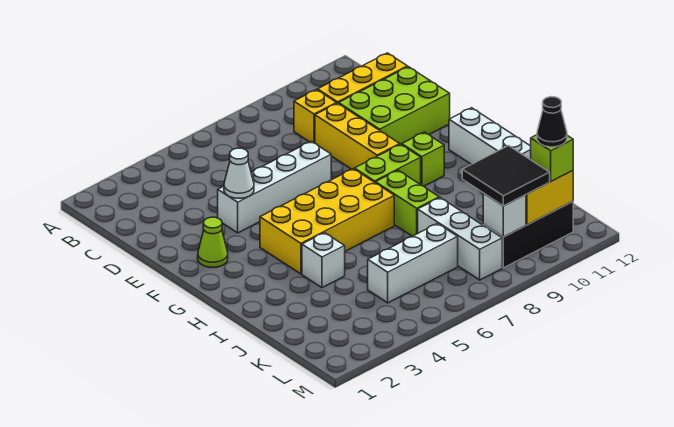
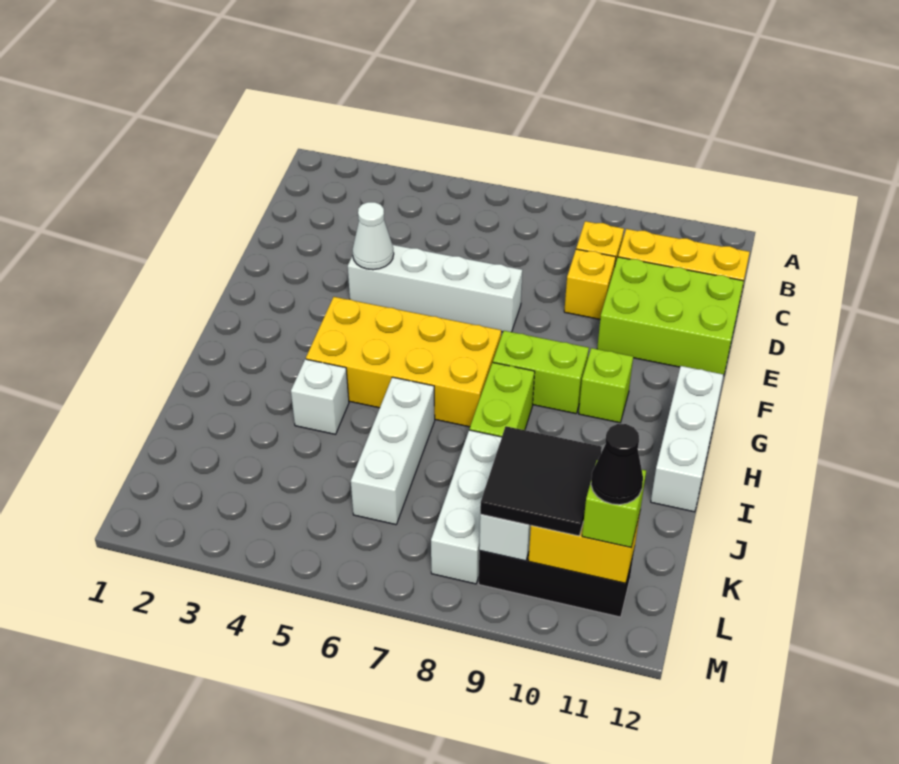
yellow brick D9:F9 level 1 -> yellow brick D9 level 1
lime cone F2 level 1 -> none
white brick K5:K7 level 1 -> white brick I6:K6 level 1

